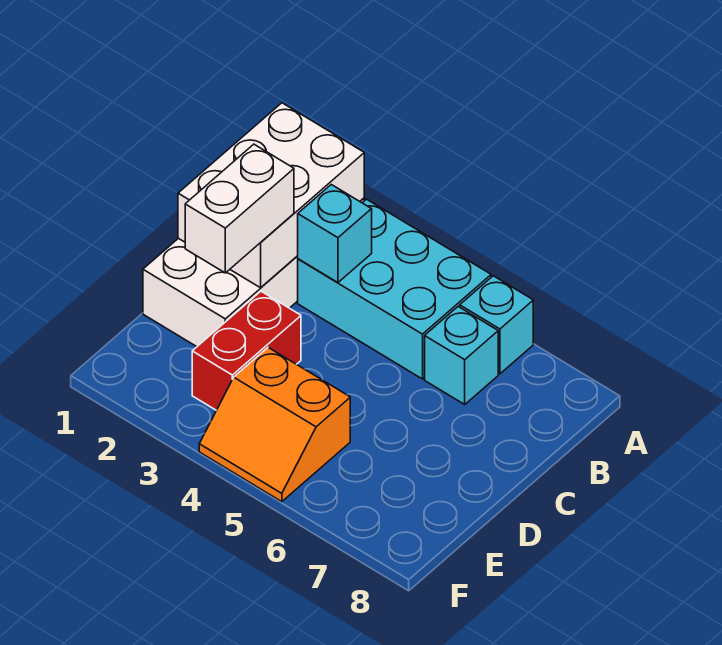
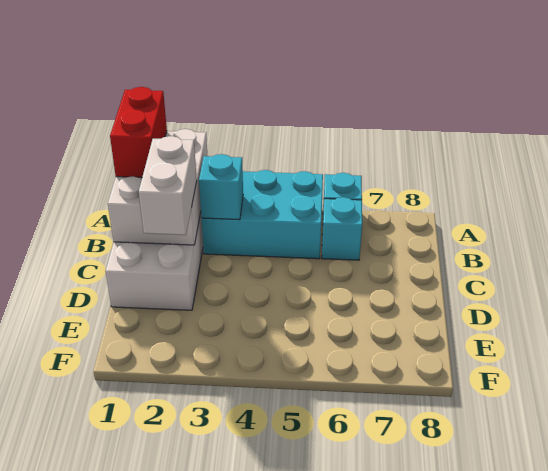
red brick D3:E3 level 1 -> red brick A1:B1 level 3
orange slope E4:F5 level 1 top E -> none

